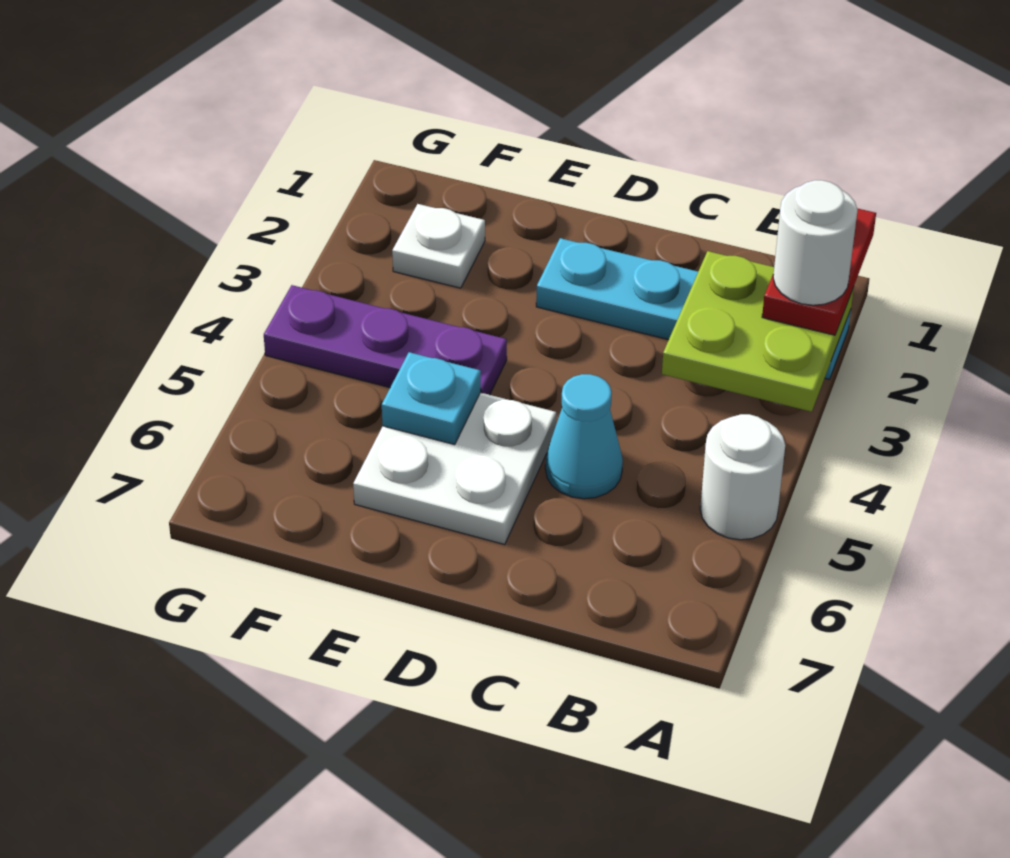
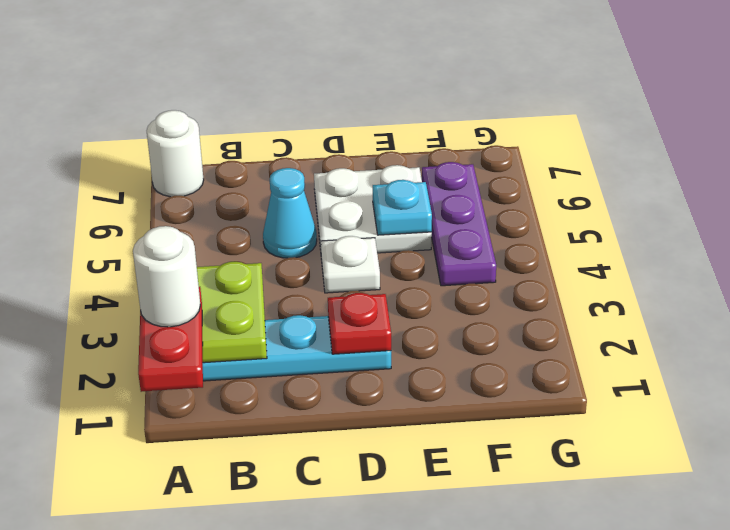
white round brick A5 level 1 -> white round brick A7 level 1
none -> red plate D2 level 2
purple plate E4:G4 level 1 -> purple plate F4:F6 level 1
white plate F2 level 1 -> white plate D4 level 1

